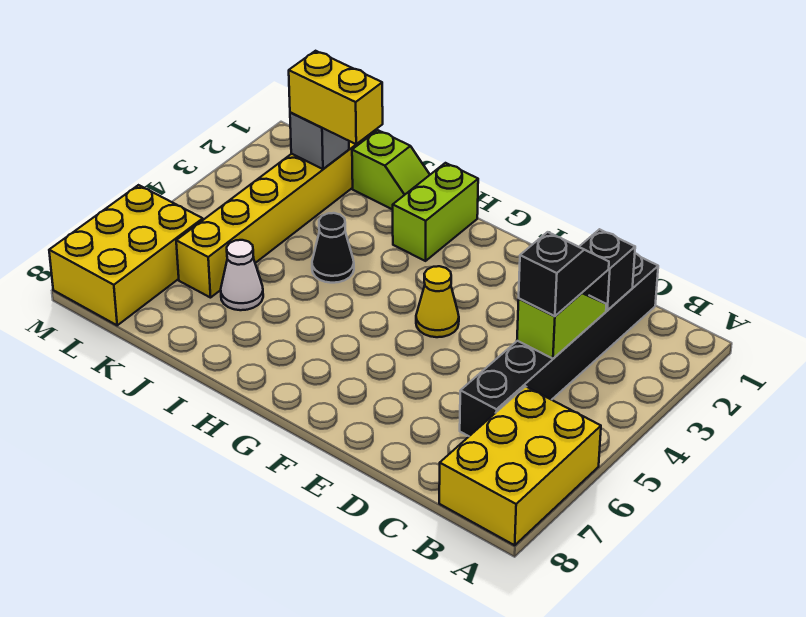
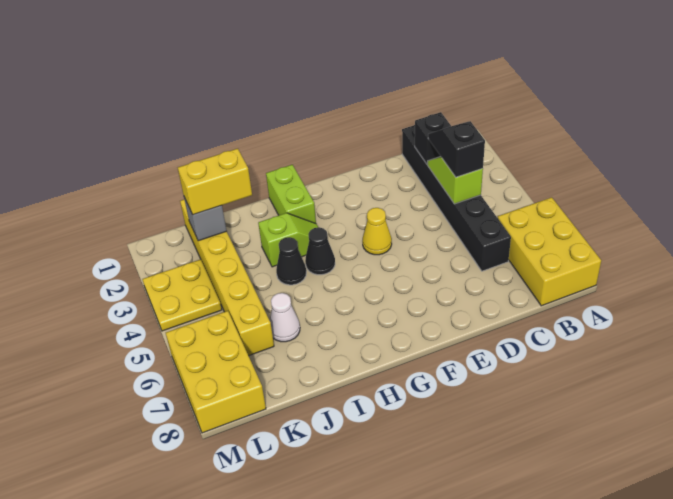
none -> black cone H4 level 1
lime slope I1:J1 level 1 top J -> lime slope H3:I3 level 1 top I
none -> yellow plate L3:M4 level 1

